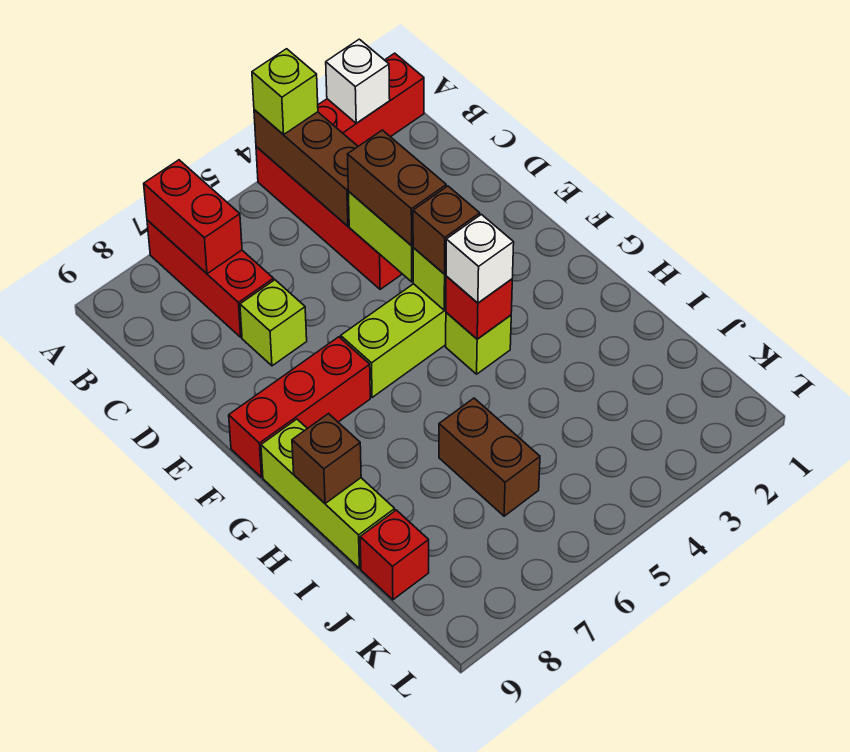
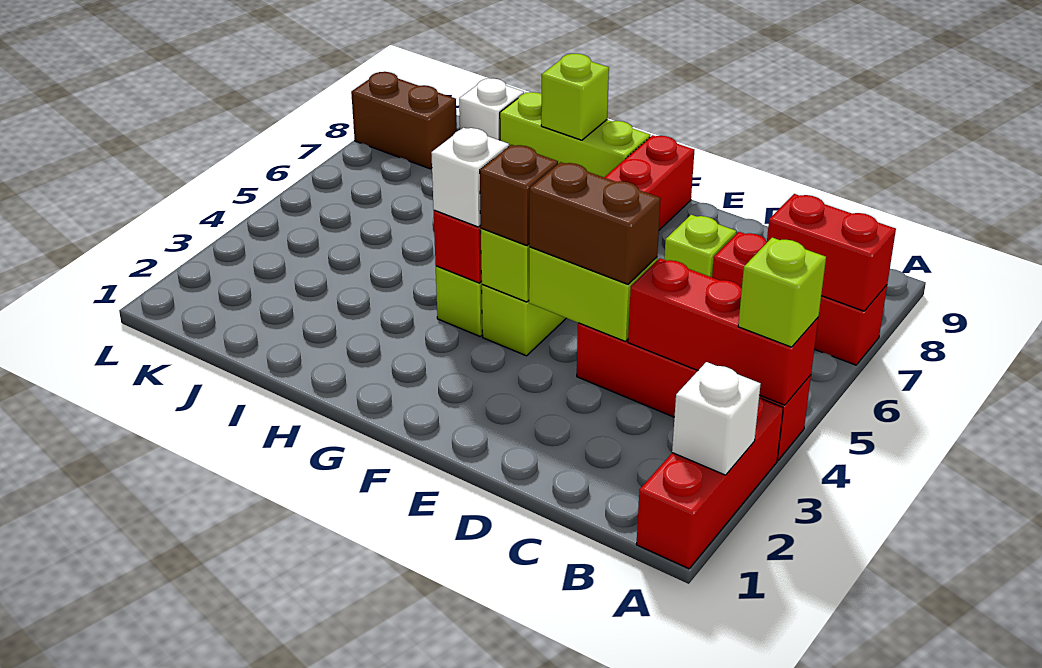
brown brick A4:C4 level 2 -> red brick A4:C4 level 2
brown brick H9 level 2 -> lime brick H9 level 2
brown brick I6:J6 level 1 -> brown brick K8:L8 level 1
red brick J9 level 1 -> white brick J9 level 1

